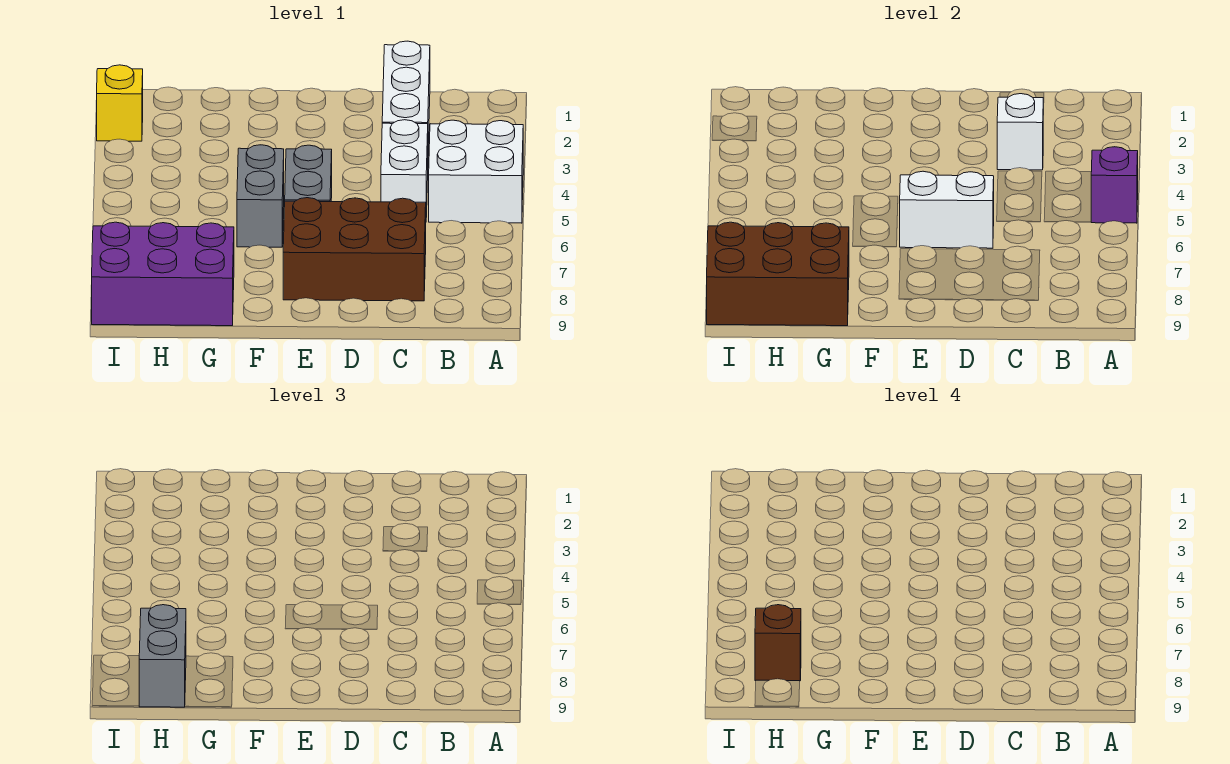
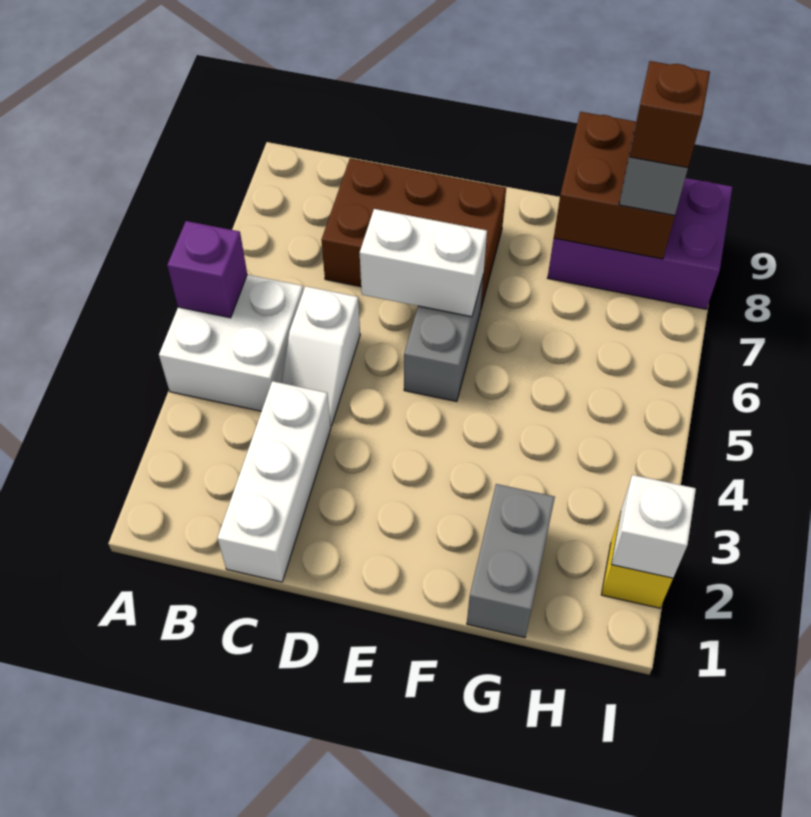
white brick C3 level 2 -> white brick I2 level 2
white brick C4:C5 level 1 -> white slope C4:C5 level 1 top 5
grey brick F5:F6 level 1 -> grey brick G1:G2 level 1
brown brick G8:I9 level 2 -> brown brick G8:H9 level 2

